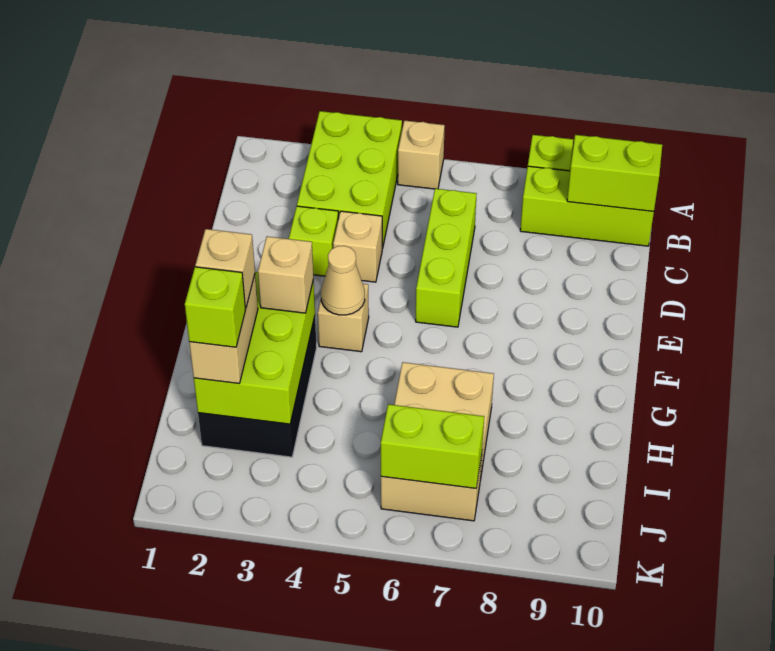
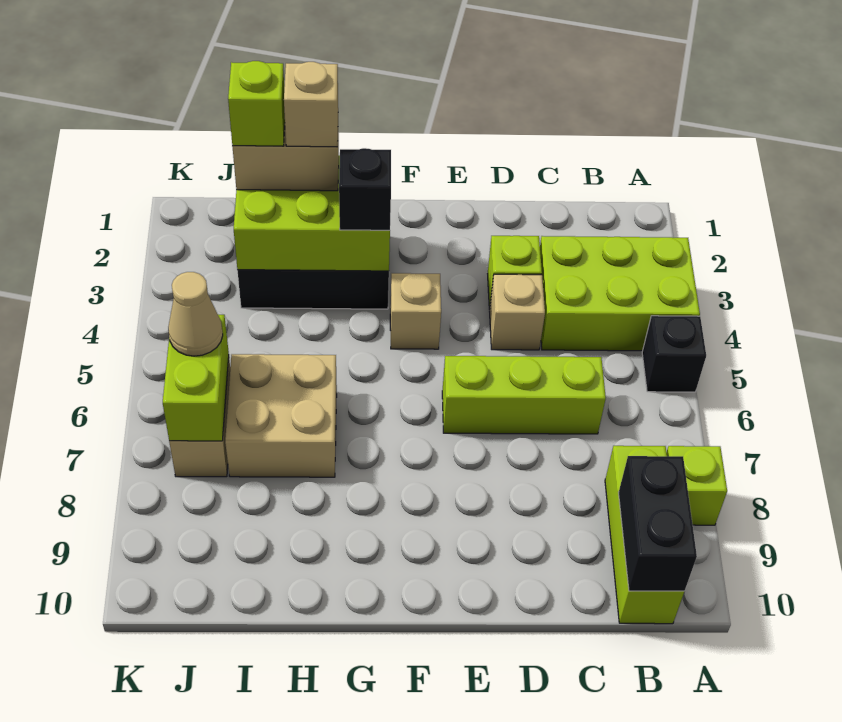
tan brick A5 level 1 -> black brick A5 level 1
lime brick B9:B10 level 2 -> black brick B9:B10 level 2
tan cone F4 level 2 -> tan cone J6 level 3
tan brick G3 level 3 -> black brick G3 level 3

